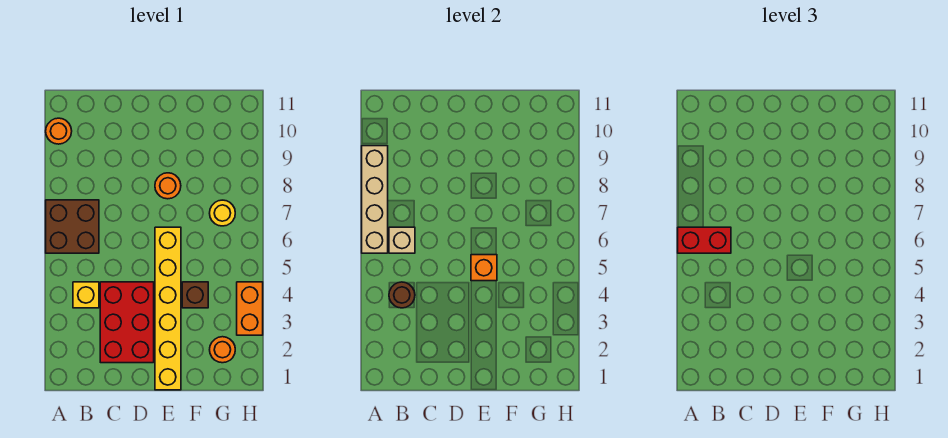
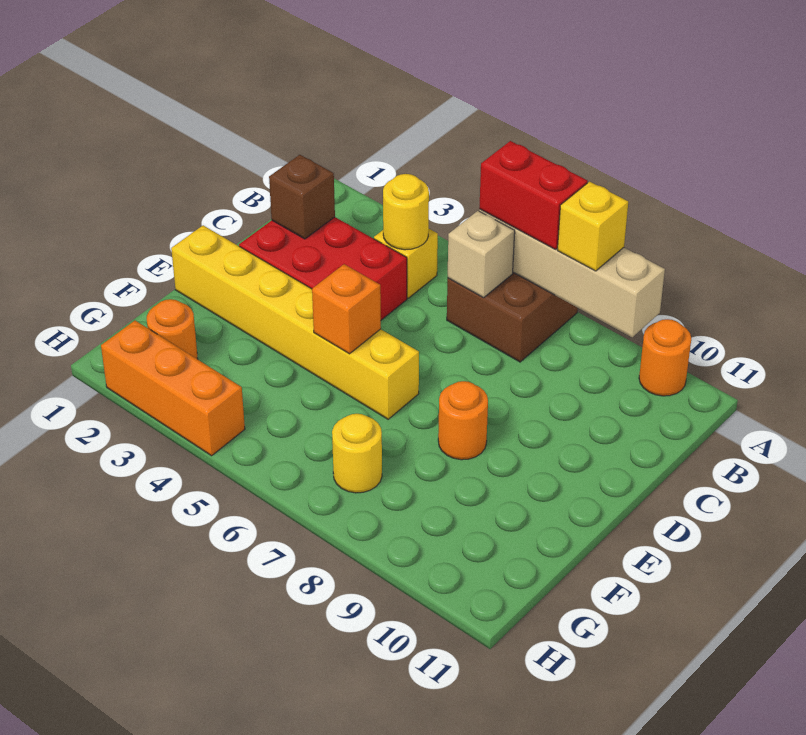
red brick A6:B6 level 3 -> red brick A6:A7 level 3
none -> yellow brick A8 level 3
brown round brick B4 level 2 -> yellow round brick B4 level 2
brown brick F4 level 1 -> brown brick C2 level 2
orange brick H3:H4 level 1 -> orange brick H2:H4 level 1

